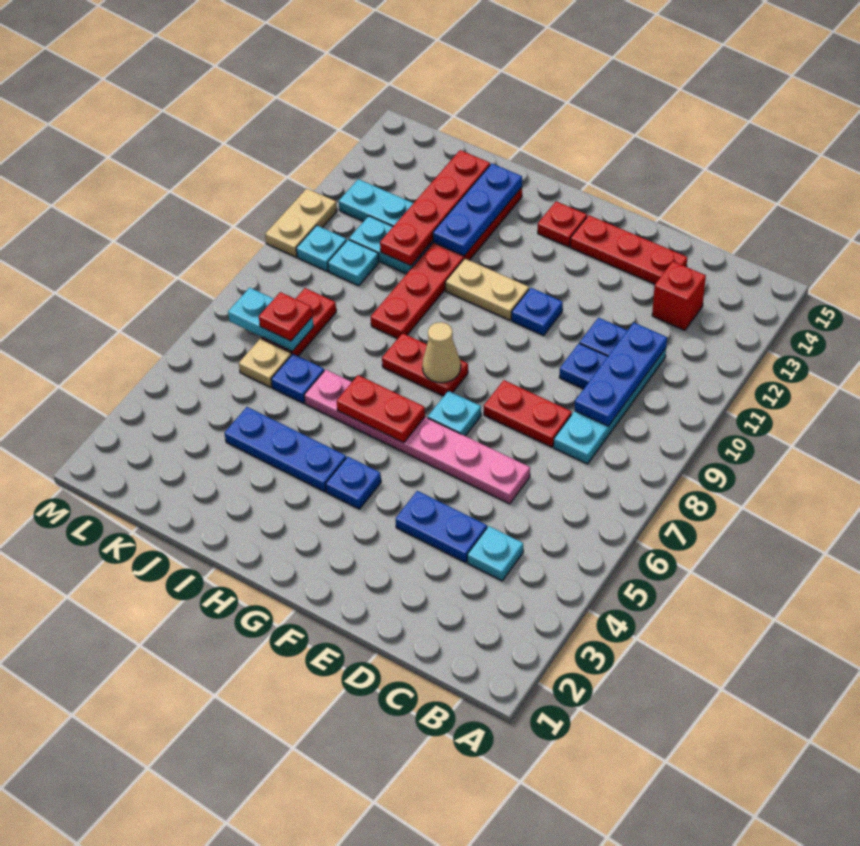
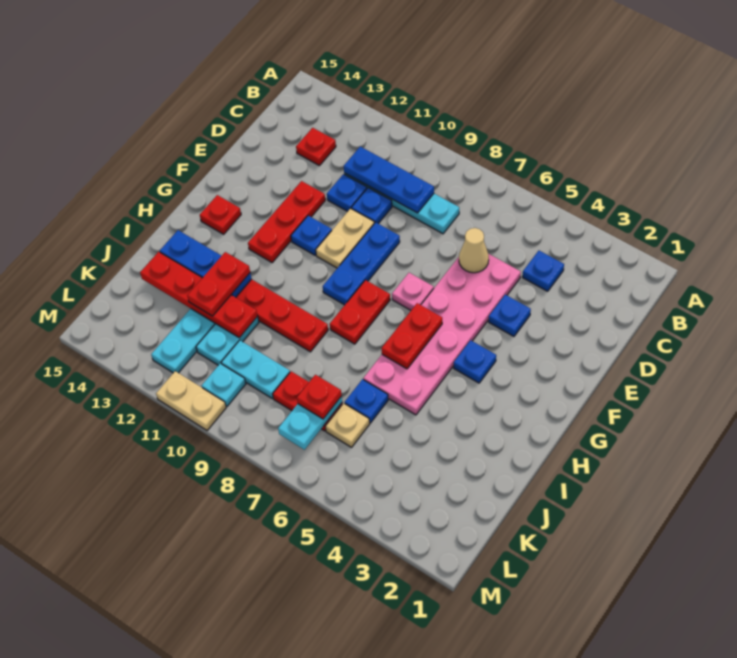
cyan plate C4 level 1 -> blue plate C4 level 1
red brick C13 level 1 -> red plate C13 level 1
blue plate D4:E4 level 1 -> blue plate E4 level 1
pink plate D6:I6 level 1 -> pink plate D5:I6 level 1
red plate D8:E8 level 1 -> red plate I12:J12 level 3
red plate D14:F14 level 1 -> red plate E12:G12 level 1
cyan plate F7 level 1 -> pink plate F7 level 1
tan cone G8 level 2 -> tan cone D6 level 2
tan plate G11:H11 level 1 -> tan plate E10:F10 level 1
blue plate H4:J4 level 1 -> blue plate E9:G9 level 1
cyan plate K10 level 1 -> cyan plate K9:K10 level 1

